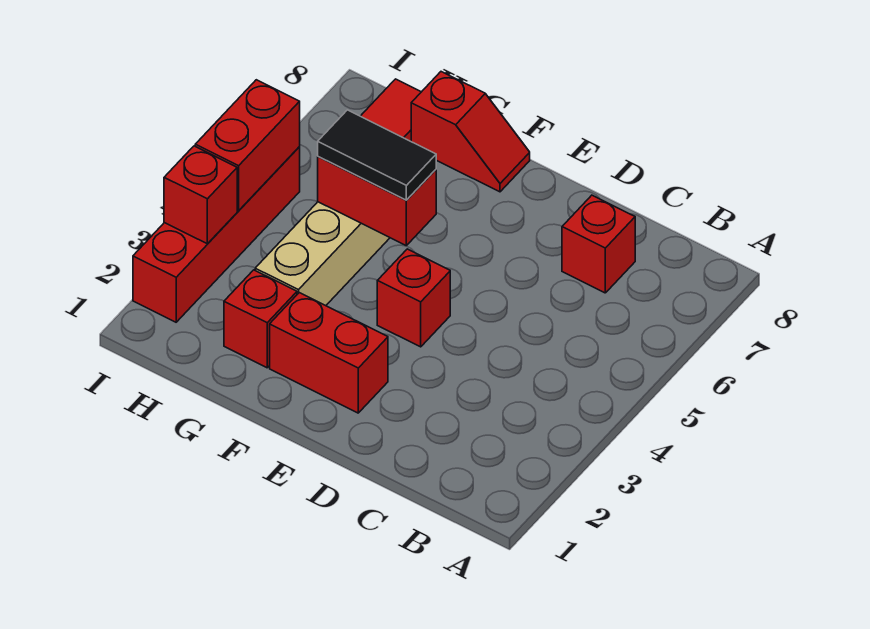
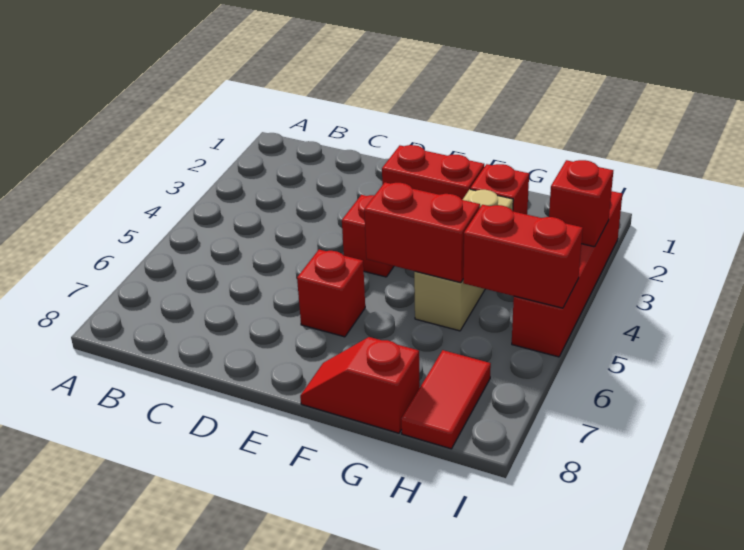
red brick C7 level 1 -> red brick E6 level 1
black tile F5:G5 level 3 -> none
red brick I4:I5 level 2 -> red brick H5:I5 level 2

